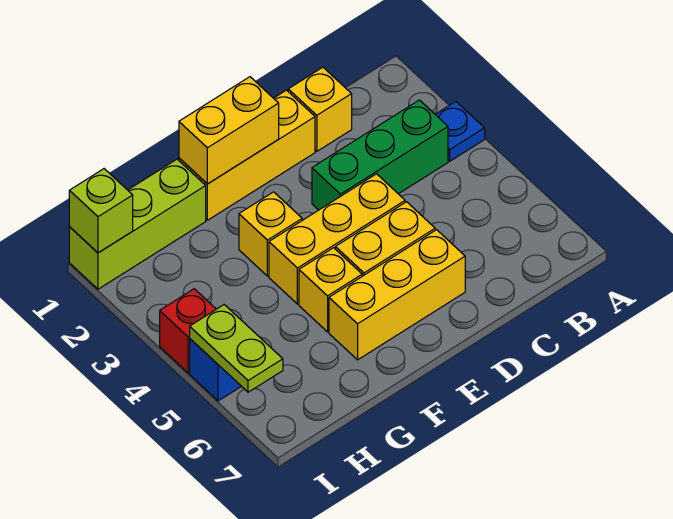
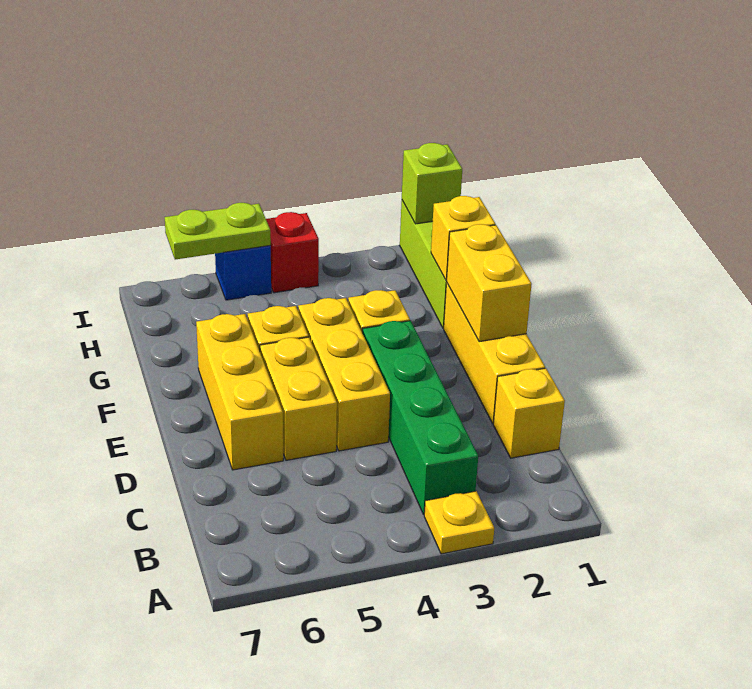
blue plate A3 level 1 -> yellow plate A3 level 1
green brick B3:D3 level 1 -> green brick B3:E3 level 1
none -> yellow brick G1 level 2

